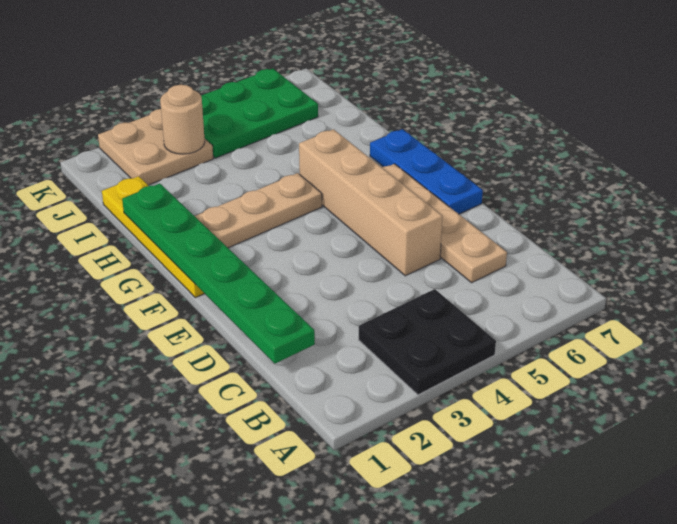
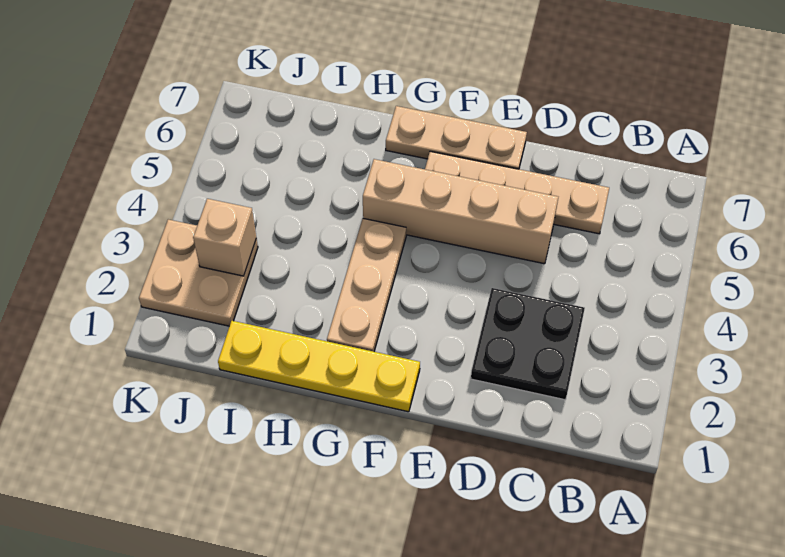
black plate A3:B4 level 1 -> black plate C2:D3 level 1
green plate C1:H1 level 2 -> none
blue plate E7:G7 level 1 -> tan plate E7:G7 level 1
tan round brick J3 level 2 -> tan brick J3 level 2
green plate J4:K6 level 1 -> none

